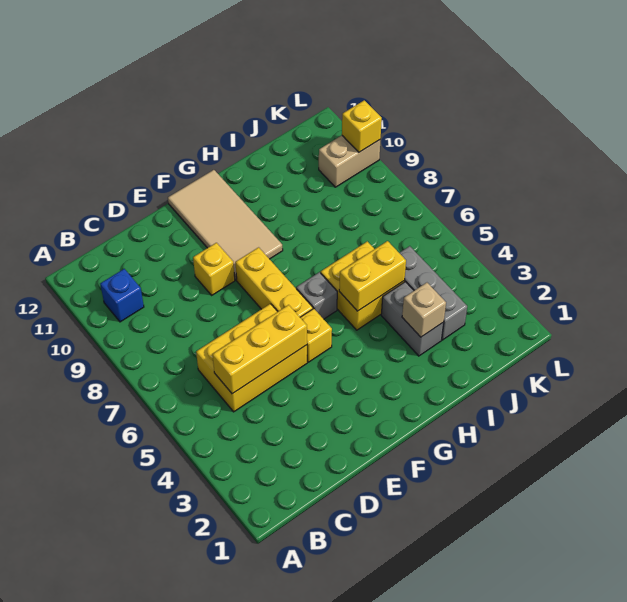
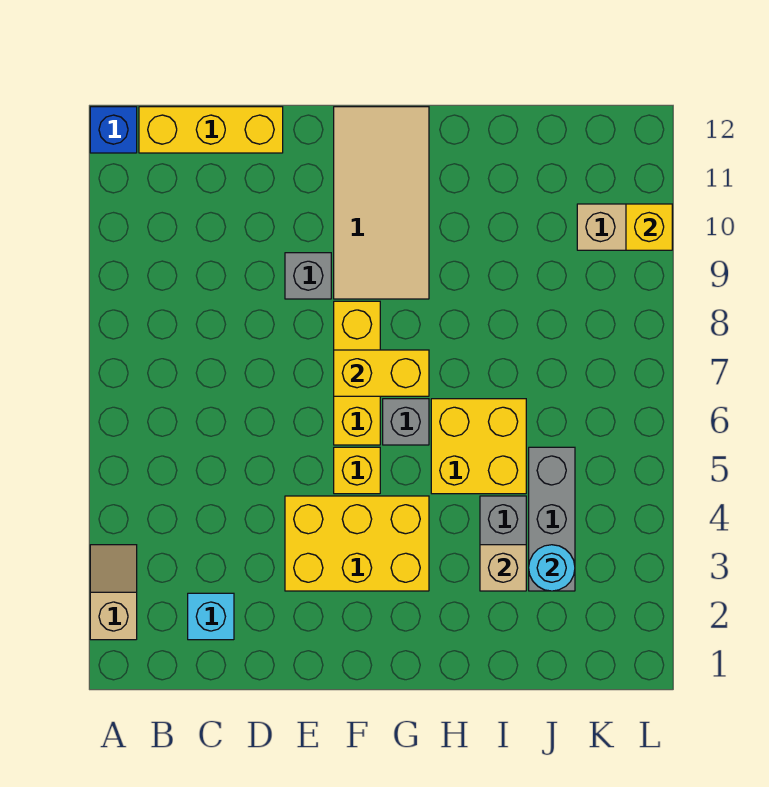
none -> tan slope A2:A3 level 1 top 2
blue brick B10 level 1 -> blue brick A12 level 1
none -> cyan brick C2 level 1
yellow brick C5:E6 level 1 -> yellow brick E3:G4 level 1
yellow brick C5:E5 level 2 -> yellow brick B12:D12 level 1
yellow brick E9 level 1 -> grey brick E9 level 1
yellow brick H5:I5 level 2 -> yellow brick F7:G7 level 2
none -> cyan round brick J3 level 2

